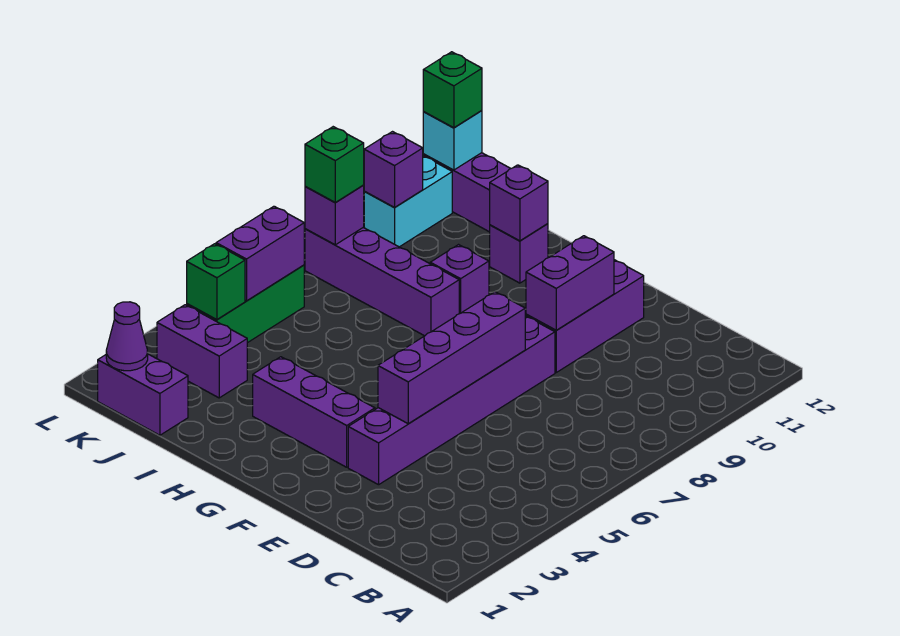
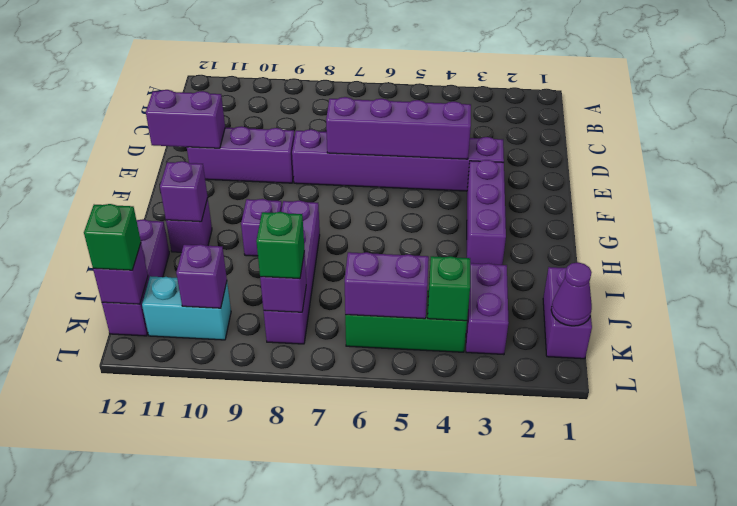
purple brick E9:E10 level 2 -> purple brick E11:E12 level 2
cyan brick K12 level 2 -> purple brick K12 level 2

